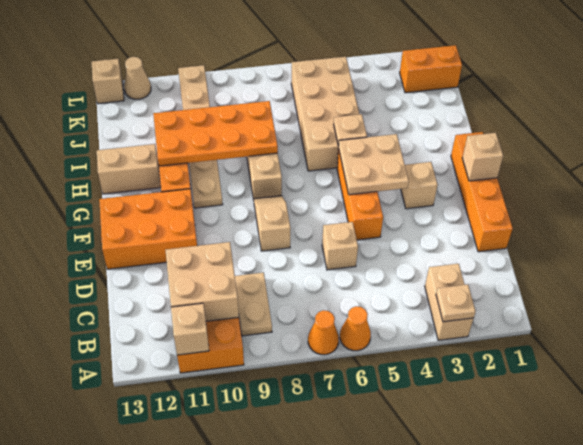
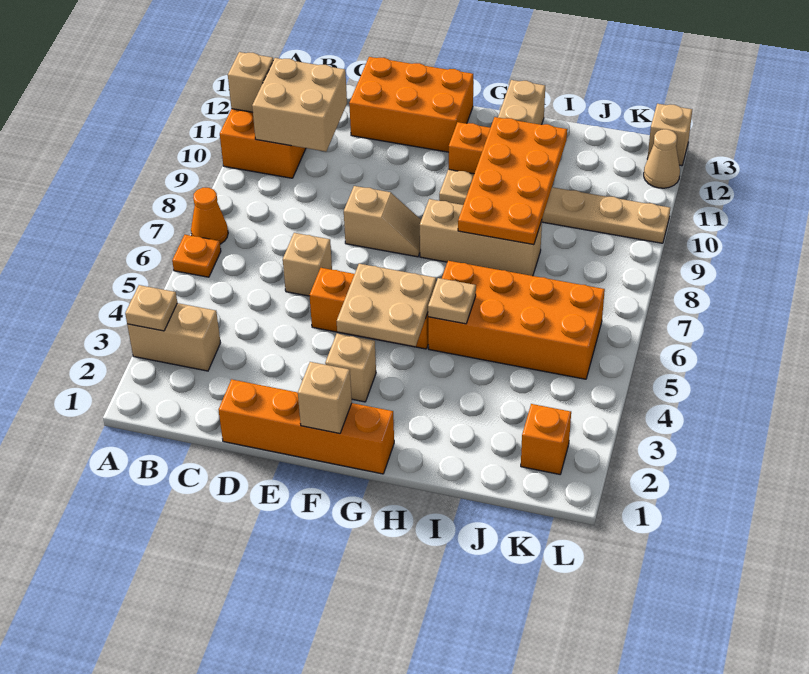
orange cone A6 level 1 -> orange plate A6 level 1
tan plate B9:C9 level 1 -> none
orange brick E11:F13 level 1 -> orange brick D12:F13 level 1
tan brick H5:K6 level 1 -> orange brick H5:K6 level 1
orange brick K1:K2 level 1 -> orange brick K2 level 1

